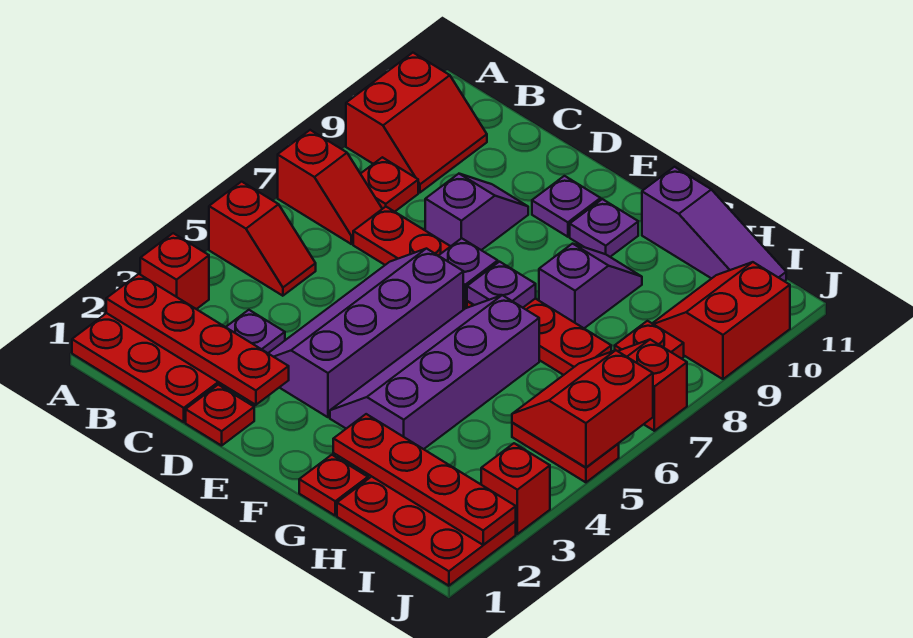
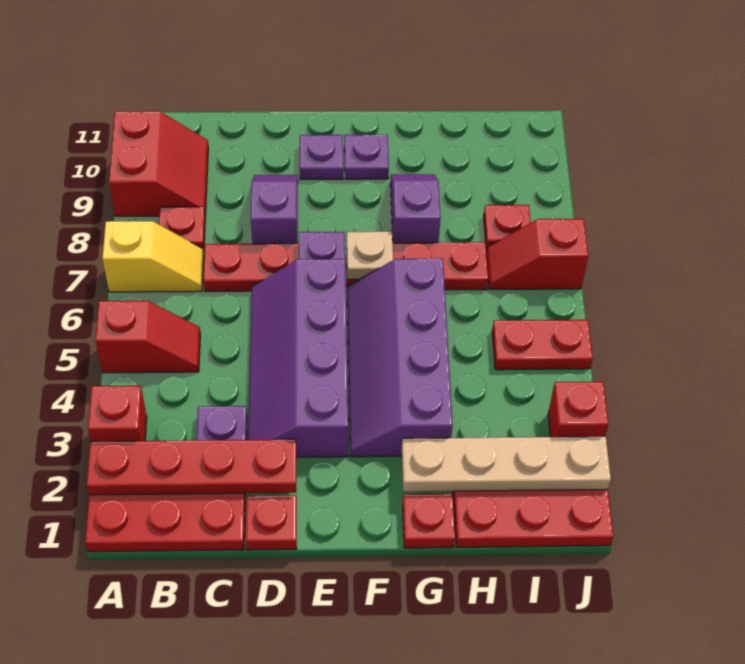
red slope A7:B7 level 1 top A -> yellow slope A7:B7 level 1 top A
purple plate F7 level 2 -> tan plate F7 level 2
red plate G2:J2 level 2 -> tan plate G2:J2 level 2
purple slope G11:I11 level 1 top G -> none
red slope I5:J6 level 2 top J -> none
red slope I9:J10 level 1 top J -> none

